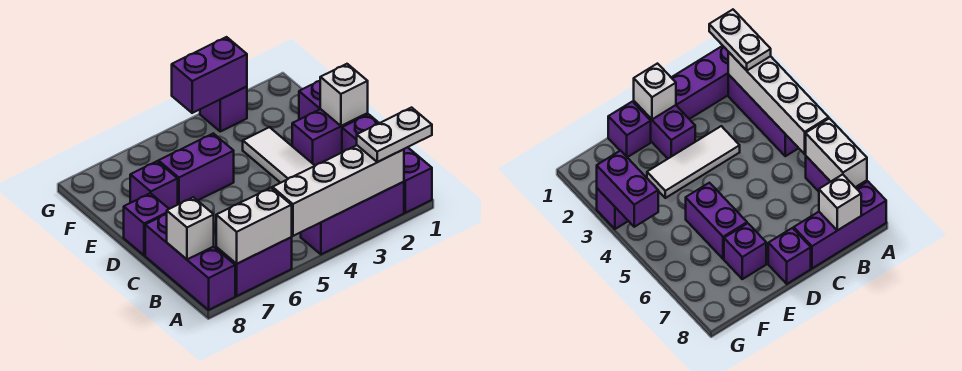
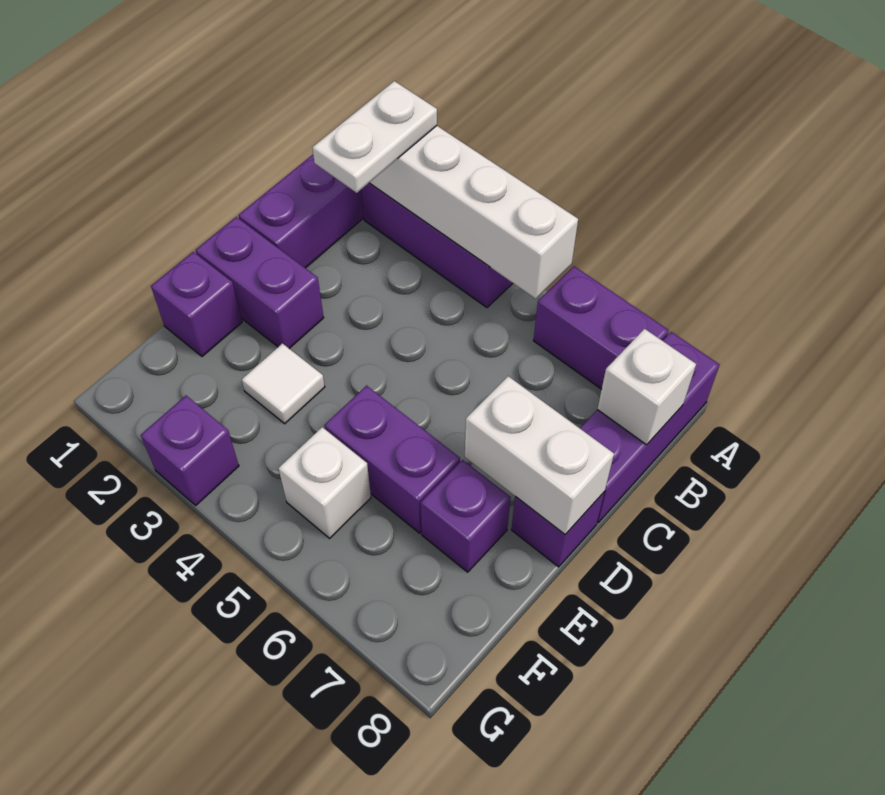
white plate A1:A2 level 3 -> white plate A2:B2 level 3
white brick A6:A7 level 2 -> white brick D7:D8 level 2
white tile C3:E3 level 1 -> white tile E3 level 1
white brick D1 level 2 -> white brick F5 level 1
purple brick G3:G4 level 2 -> none

